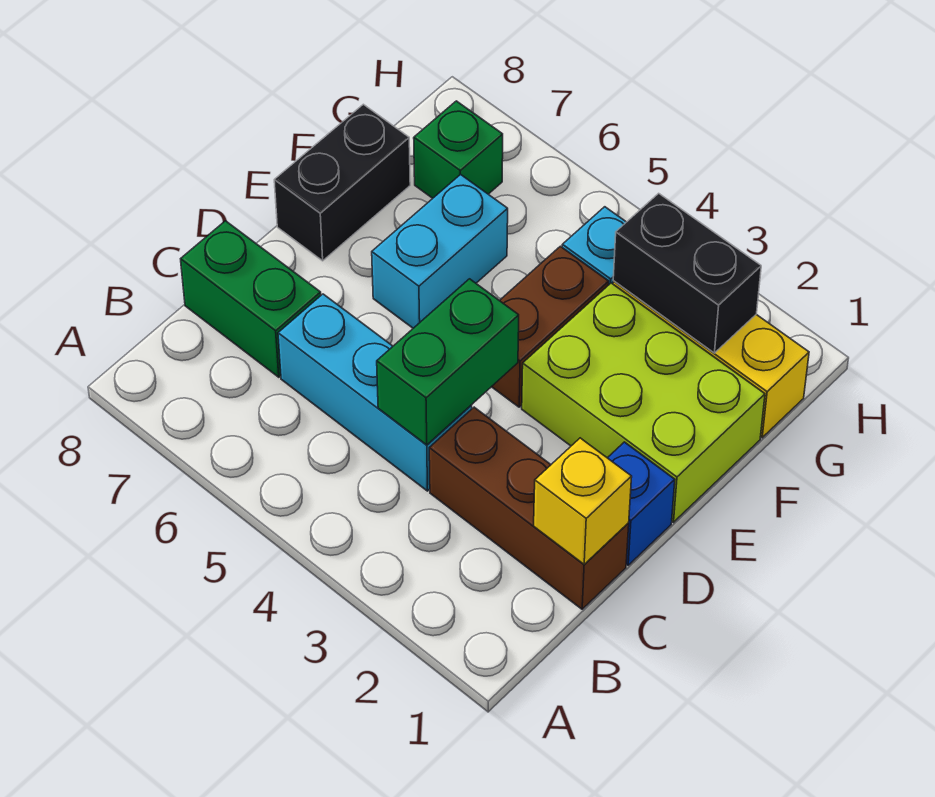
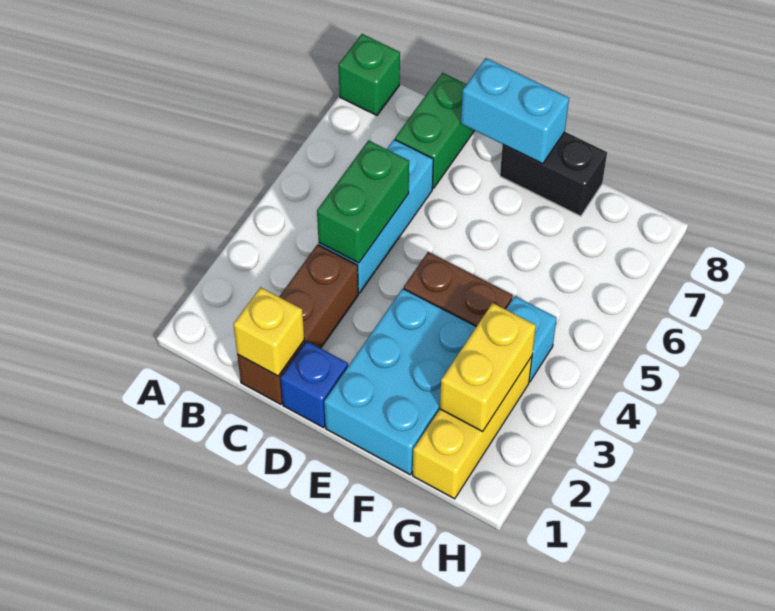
green brick C4:D4 level 2 -> green brick C4:C5 level 2
lime brick E1:F3 level 1 -> cyan brick E1:F3 level 1
cyan brick E6:F6 level 1 -> cyan brick D8:E8 level 2
black brick G2:G3 level 2 -> yellow brick G2:G3 level 2
green brick G7 level 1 -> green brick A8 level 1

